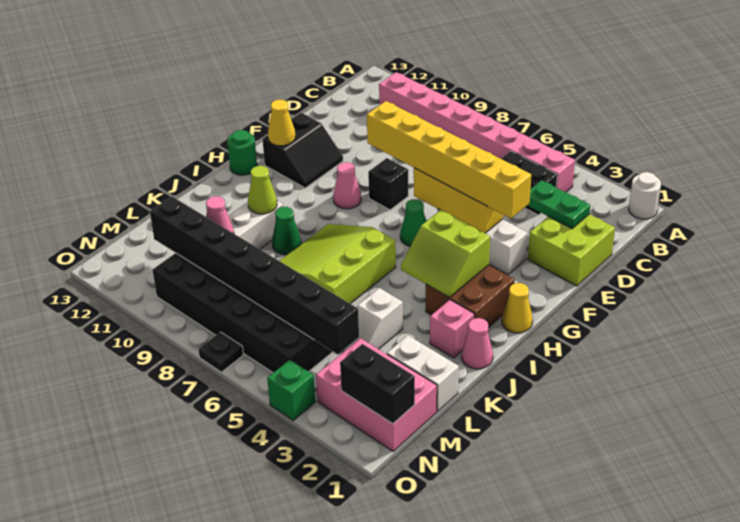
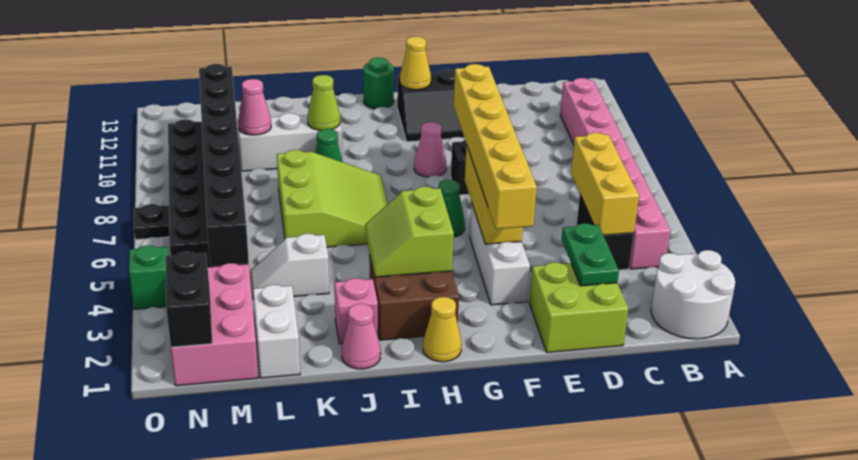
white round brick A1 level 1 -> white round brick A1:B2 level 1
none -> yellow brick C4:C6 level 2
lime slope I6:K8 level 1 top 6 -> lime slope I6:K8 level 1 top K

